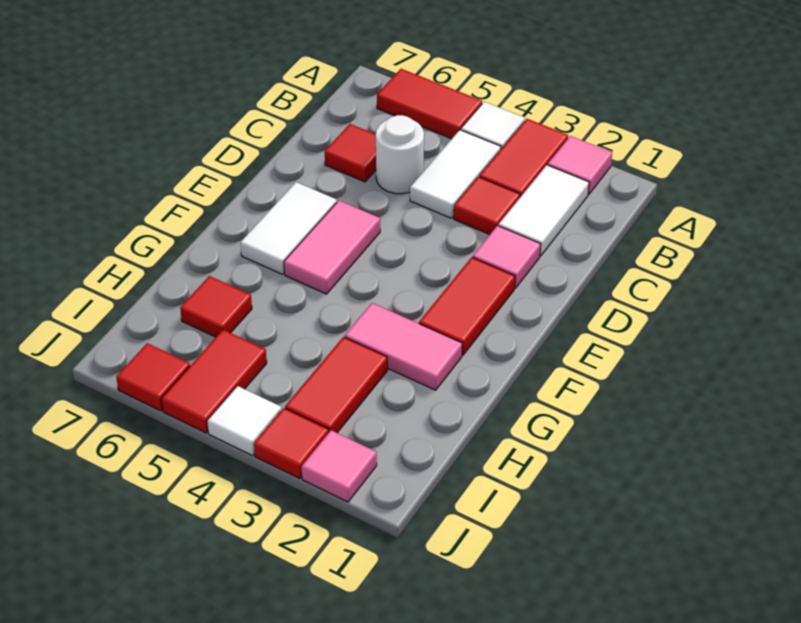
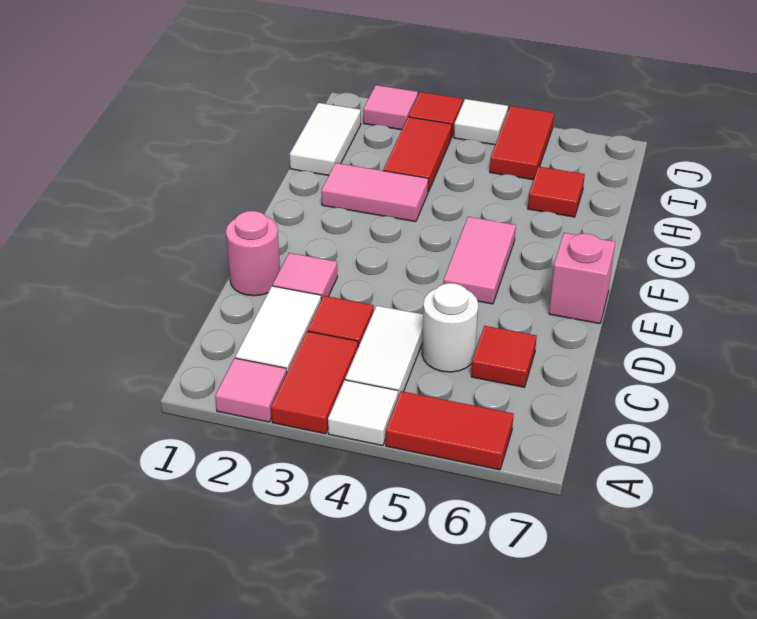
none -> pink round brick D1 level 1
red tile E2:F2 level 1 -> none
white tile E6:F6 level 1 -> white tile H1:I1 level 1
none -> pink brick E7 level 1
red tile J6 level 1 -> none

